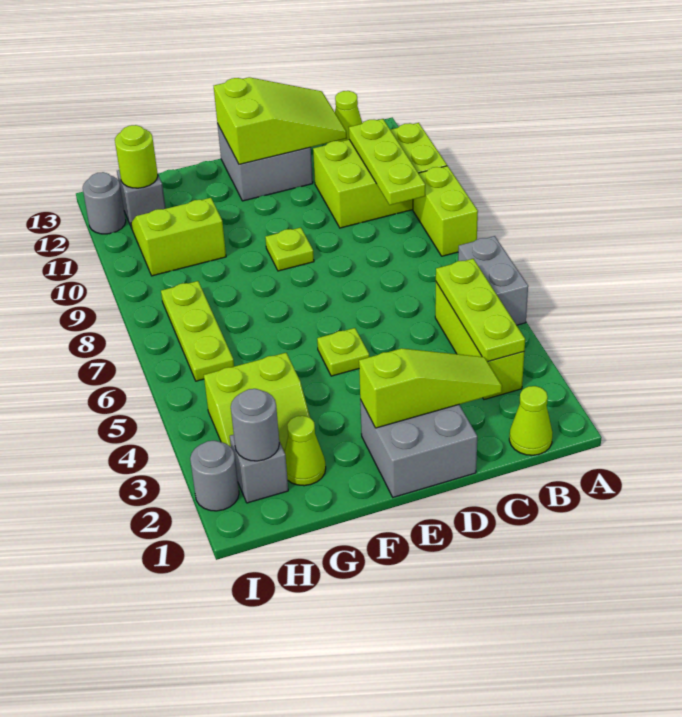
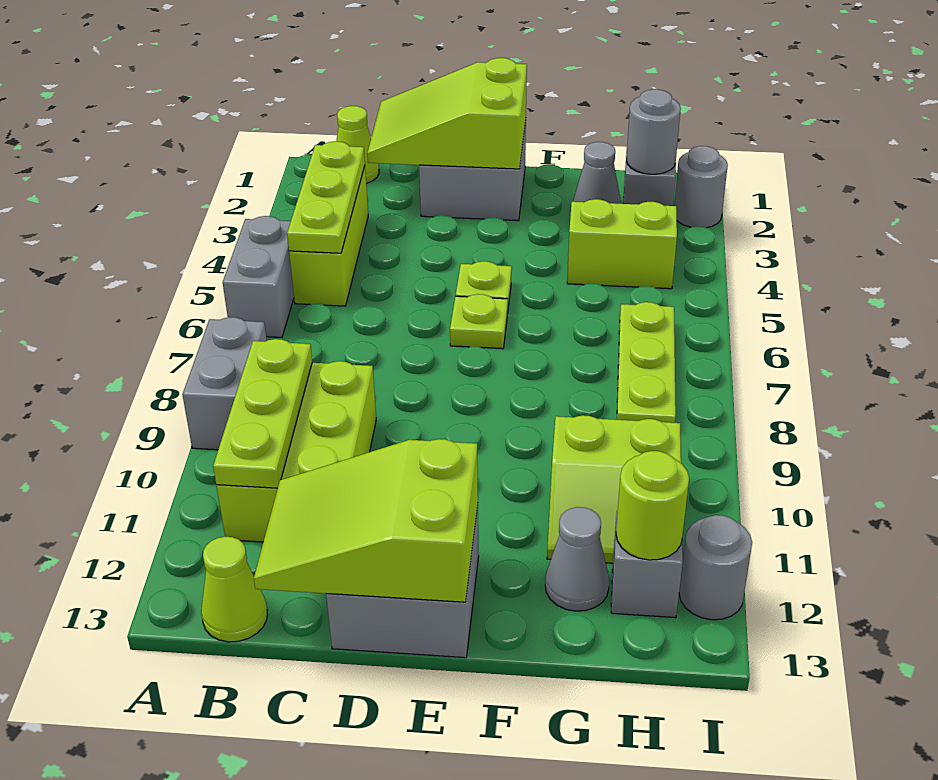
lime brick A8:A9 level 1 -> grey brick A8:A9 level 1
lime brick A10:C11 level 1 -> lime brick B9:C11 level 1
lime slope C2:E2 level 2 top E -> lime slope C1:E2 level 2 top E
lime plate E9 level 1 -> lime plate E6 level 1
lime cone G2 level 1 -> grey cone G2 level 1
none -> grey cone G12 level 1

